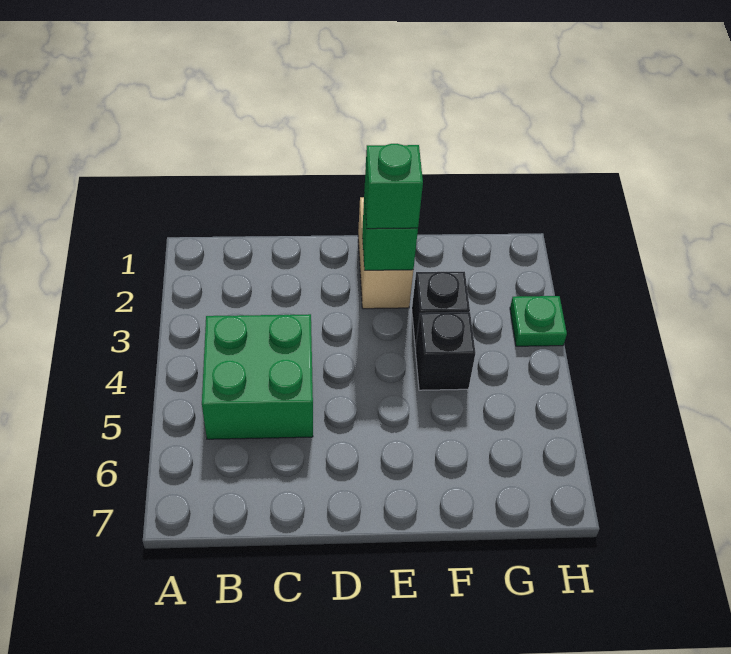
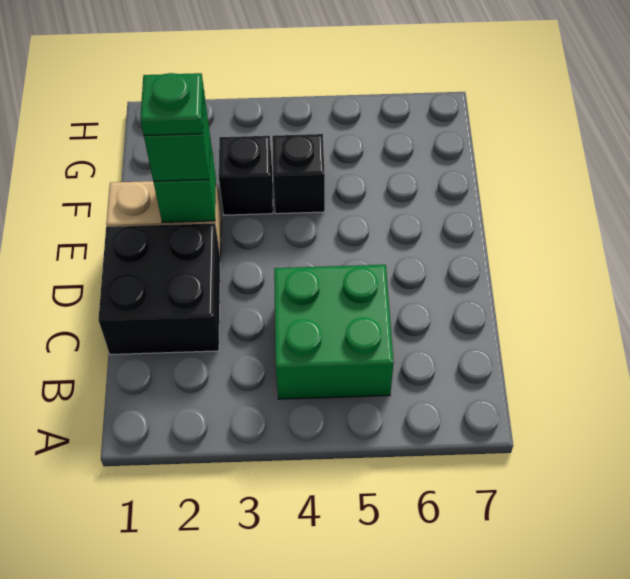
none -> black brick C1:D2 level 1
green plate H3 level 1 -> green plate E2 level 4

